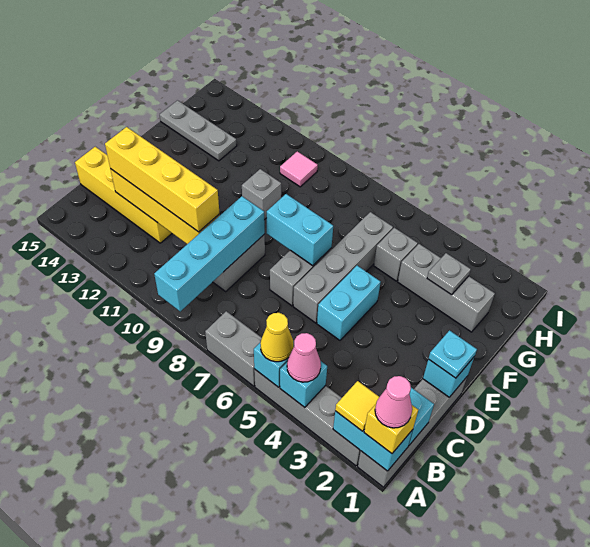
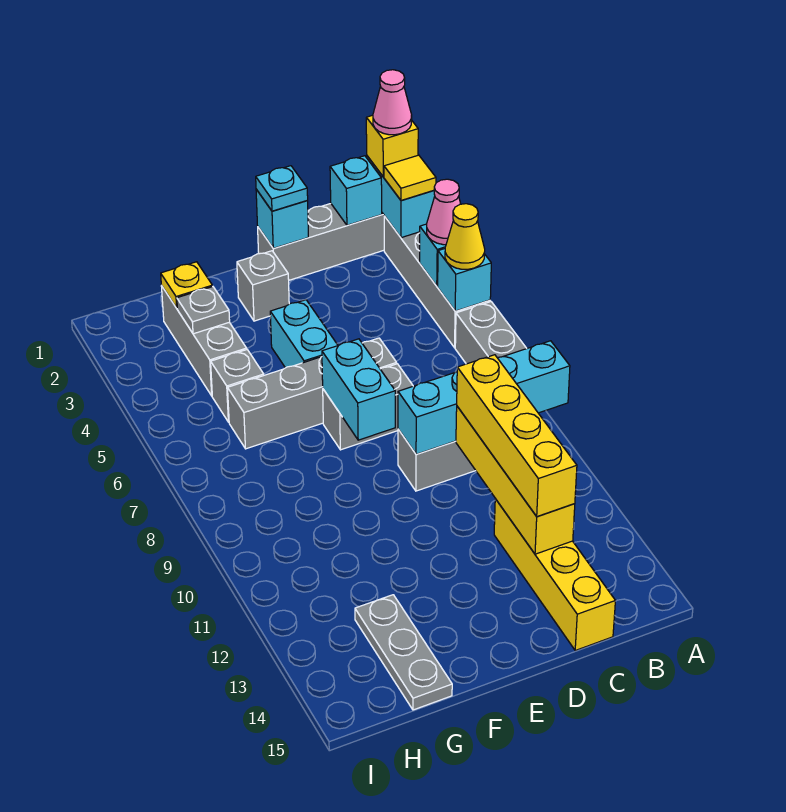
cyan brick D5:E5 level 1 -> cyan brick E4:E5 level 1
grey brick F10 level 1 -> grey brick E2 level 1
none -> yellow plate G2 level 2
pink tile H10 level 1 -> none

